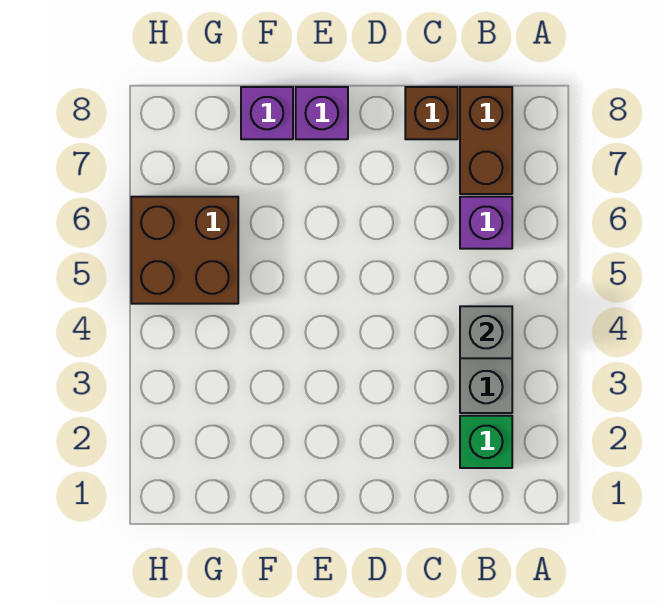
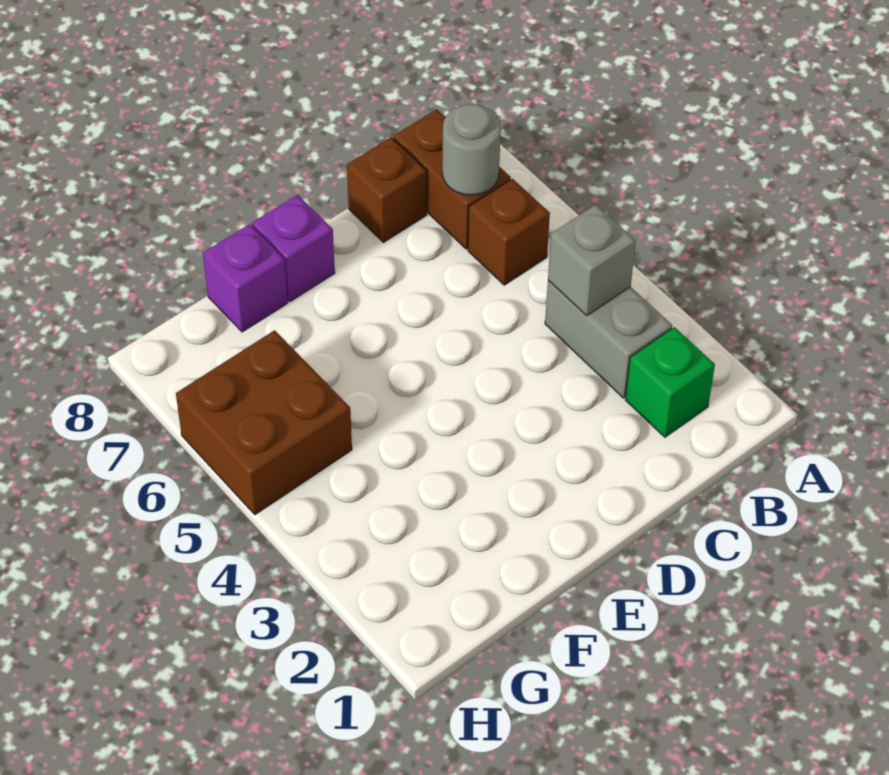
purple brick B6 level 1 -> brown brick B6 level 1
none -> grey round brick B7 level 2

